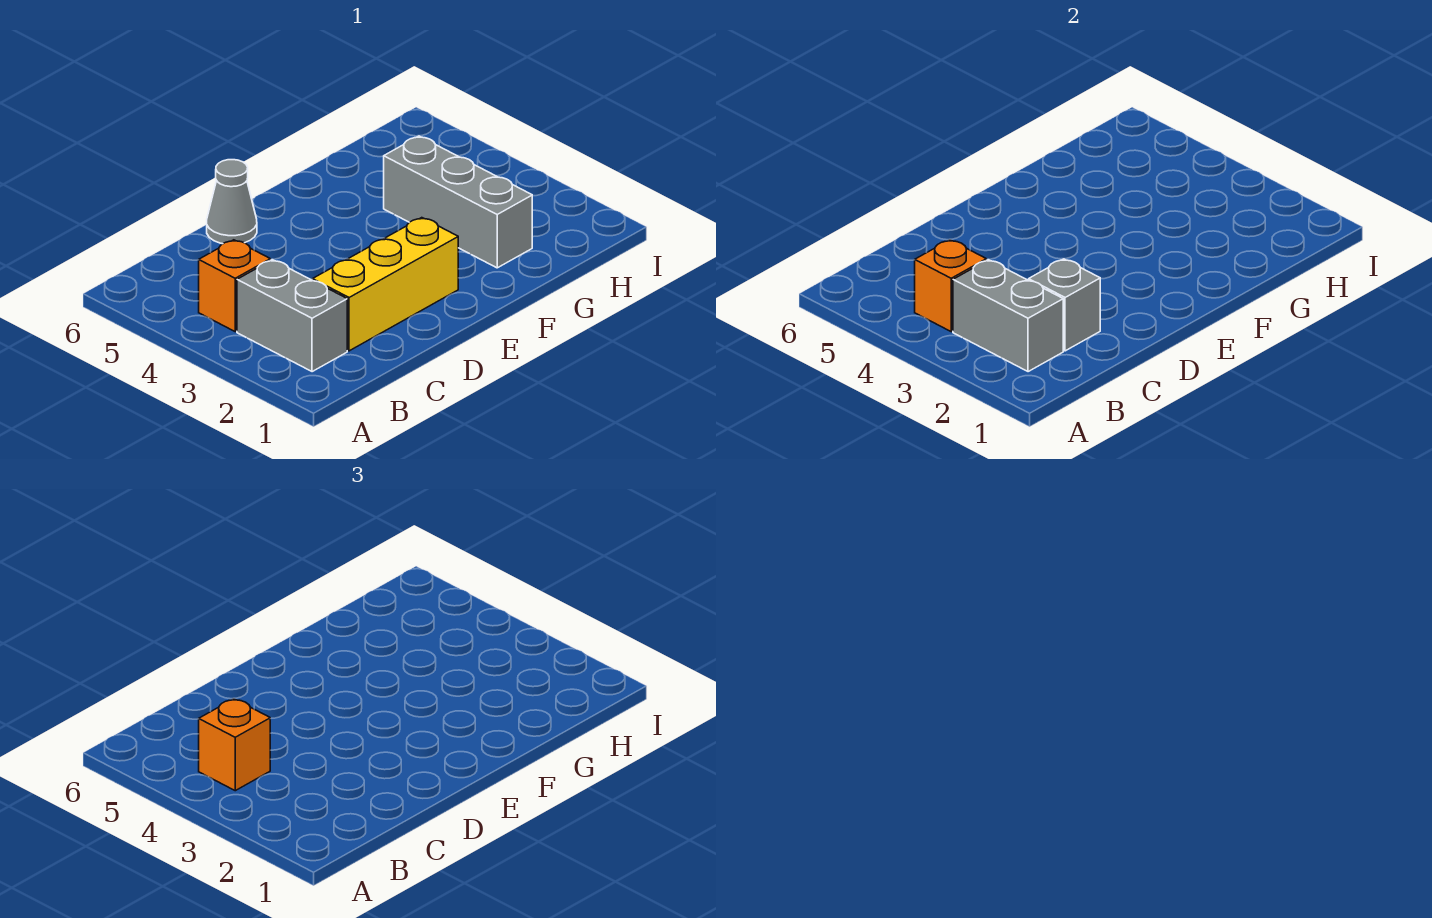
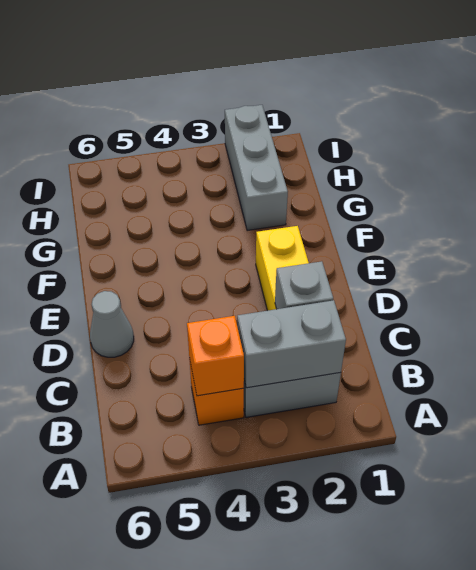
orange brick B4 level 3 -> none
grey brick G2:G4 level 1 -> grey brick G2:I2 level 1

